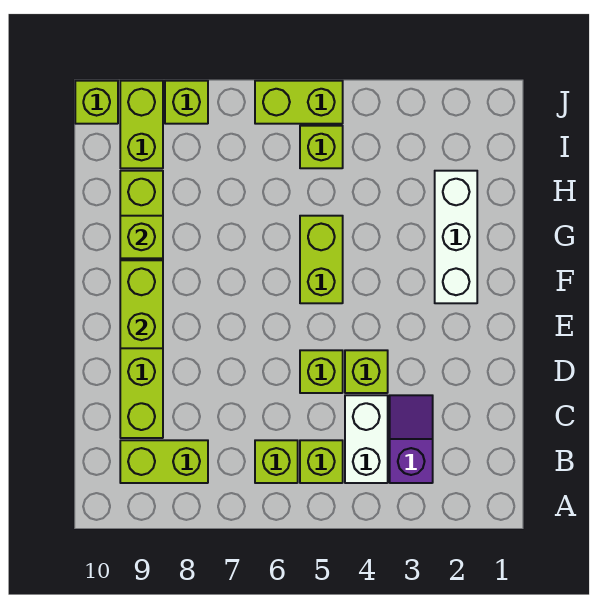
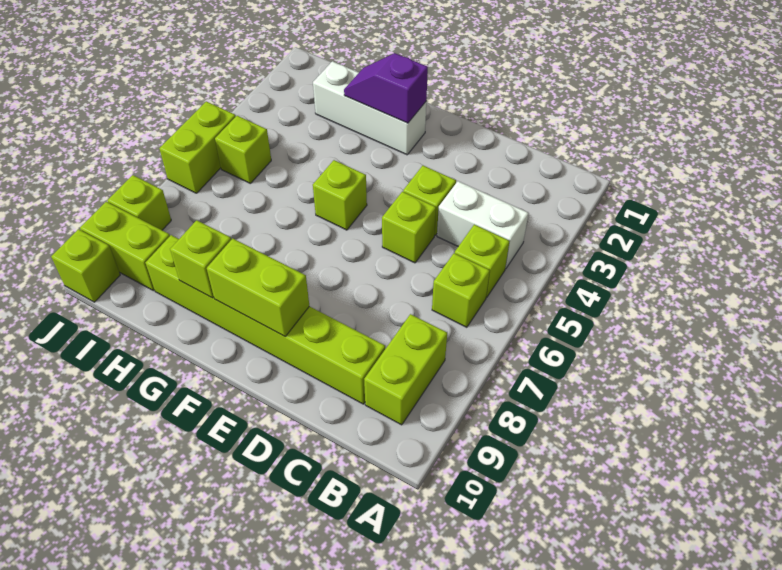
purple slope B3:C3 level 1 top B -> purple slope F2:G2 level 2 top F
lime brick F5:G5 level 1 -> lime brick F5 level 1

